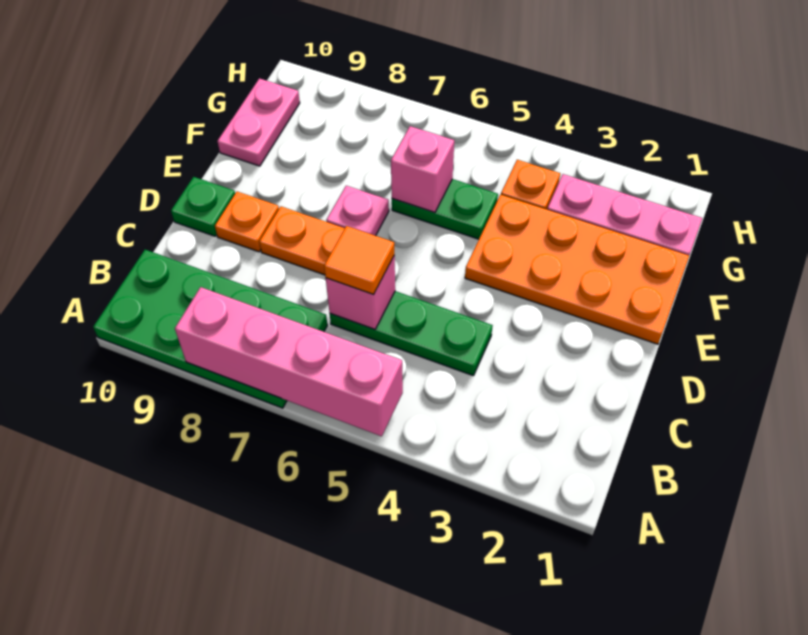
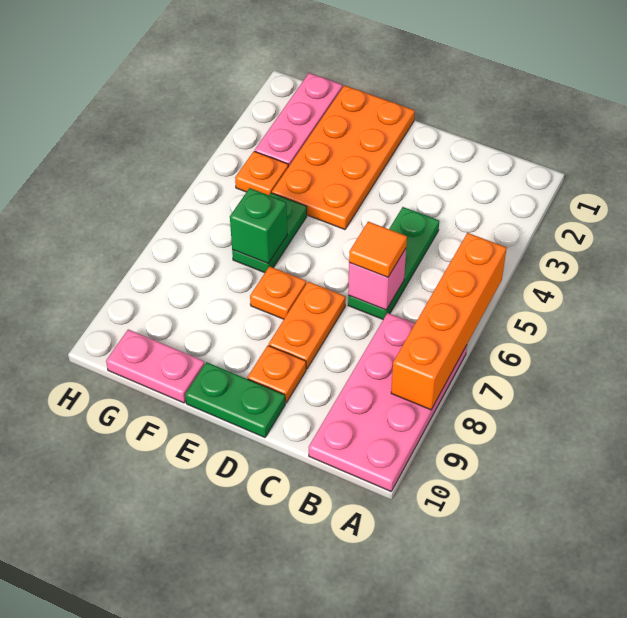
pink brick A5:A8 level 2 -> orange brick A5:A8 level 2
green plate A7:B10 level 1 -> pink plate A7:B10 level 1
green plate D10 level 1 -> green plate D10:E10 level 1
pink plate E7 level 1 -> orange plate E7 level 1
pink brick F6 level 2 -> green brick F6 level 2

